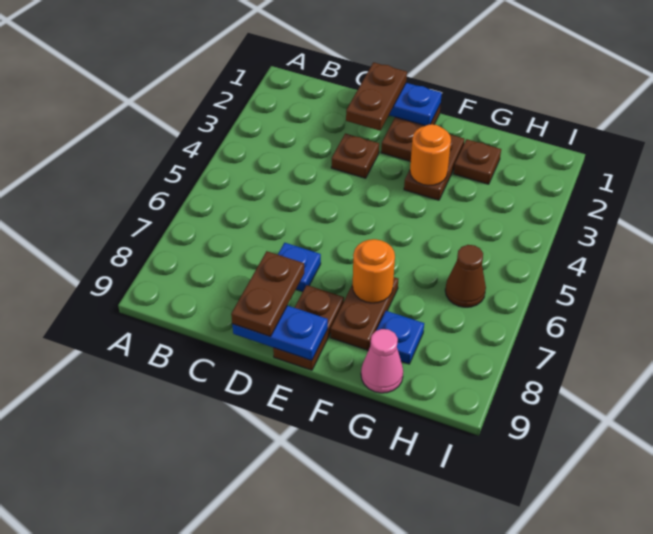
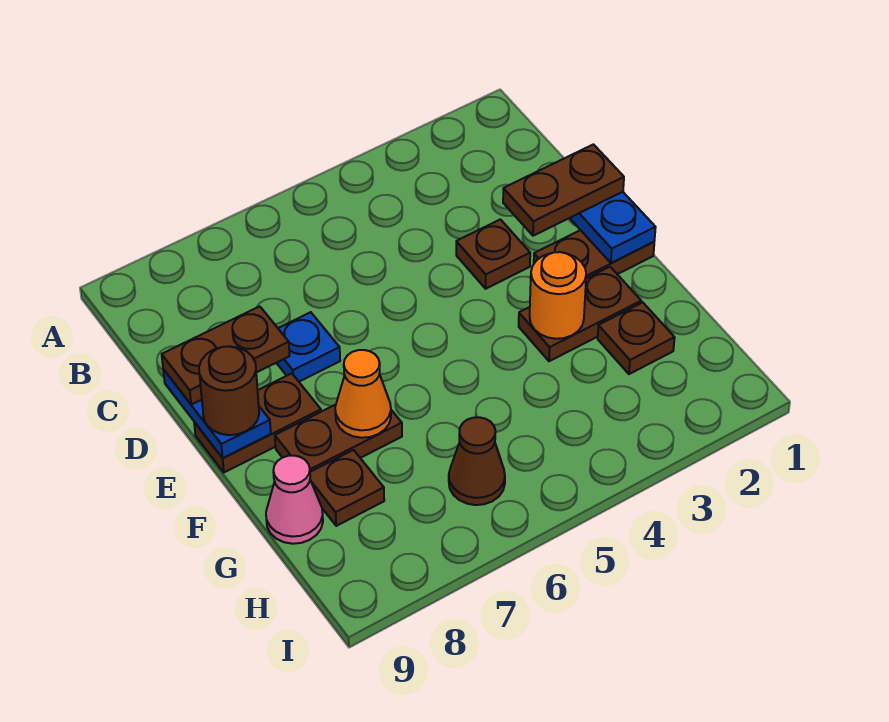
none -> brown round brick E9 level 3
orange round brick F7 level 2 -> orange cone F7 level 2
blue plate G8 level 1 -> brown plate G8 level 1

